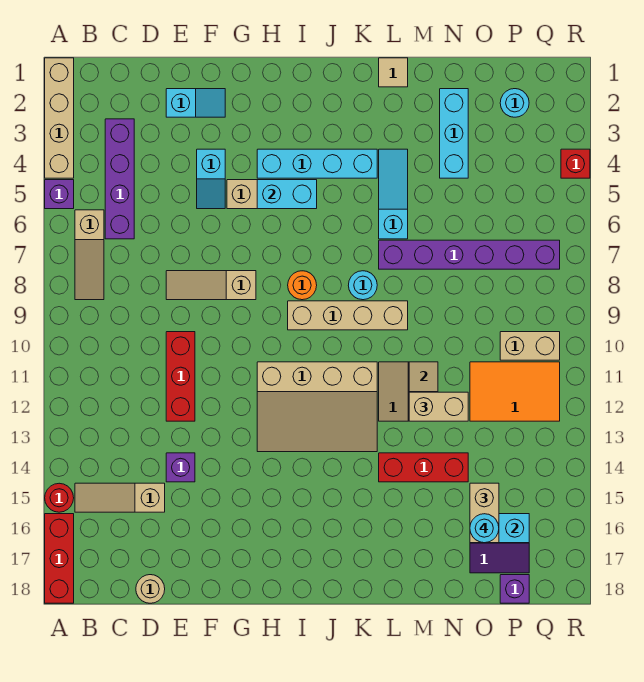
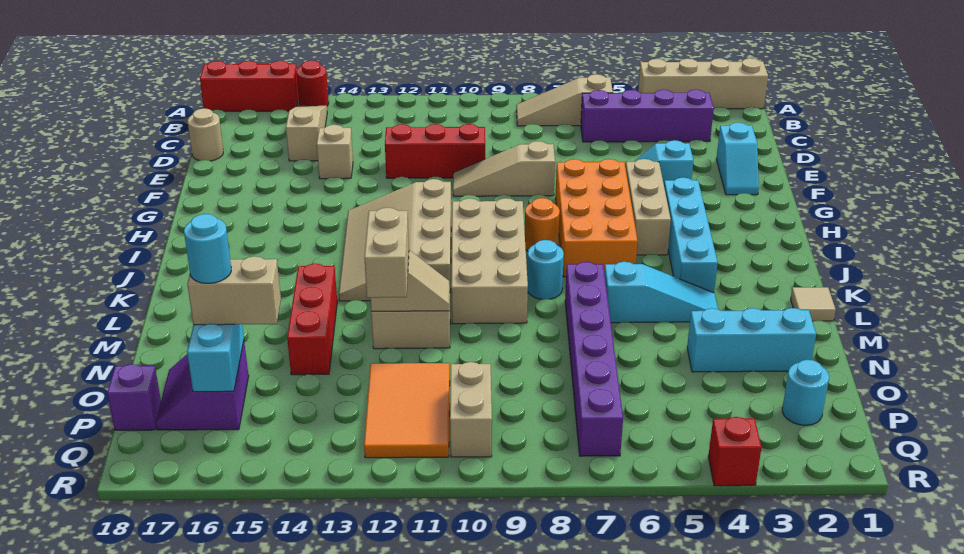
purple brick A5 level 1 -> none
tan slope E8:G8 level 1 top G -> tan slope F8:F10 level 1 top 8
purple brick E14 level 1 -> tan brick E14 level 1
none -> orange brick G6:J7 level 1
cyan brick H5:I5 level 2 -> none
tan brick I9:L9 level 1 -> tan brick I9:L10 level 1

